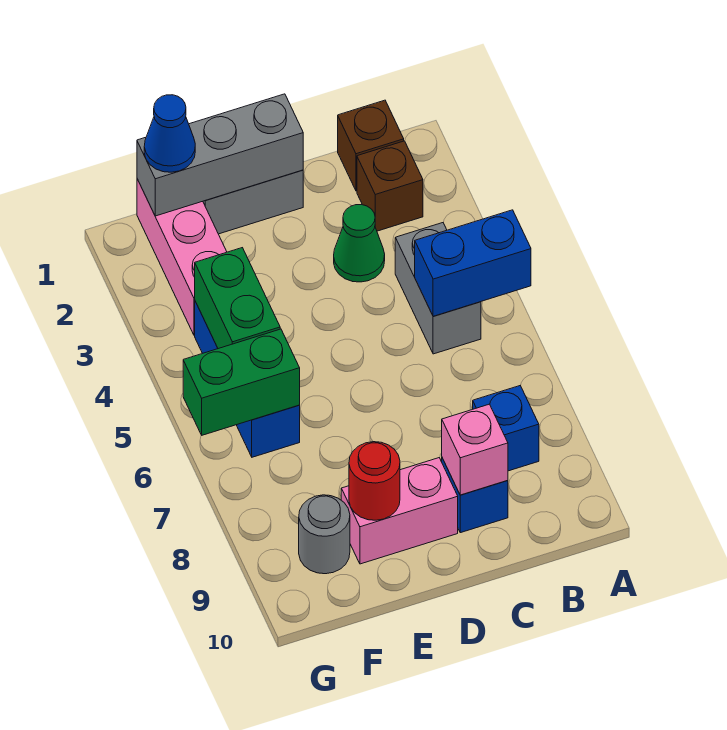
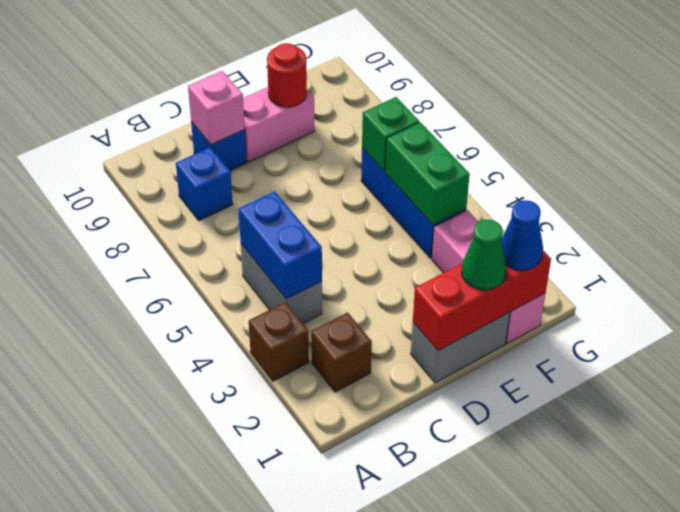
blue brick A5:B5 level 2 -> blue brick B4:B5 level 2
brown brick B1 level 1 -> brown brick A3 level 1
green cone C3 level 1 -> green cone E1 level 3
grey brick D1:F1 level 2 -> red brick D1:F1 level 2
green brick F6:G6 level 2 -> green brick F6 level 2
grey round brick F9 level 1 -> none

